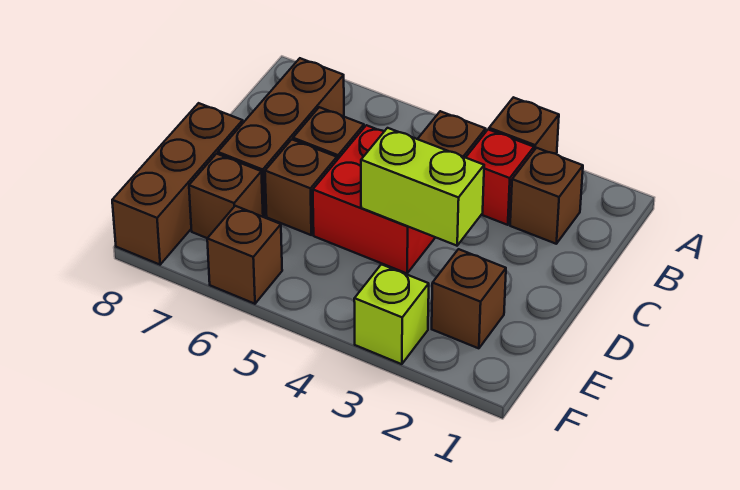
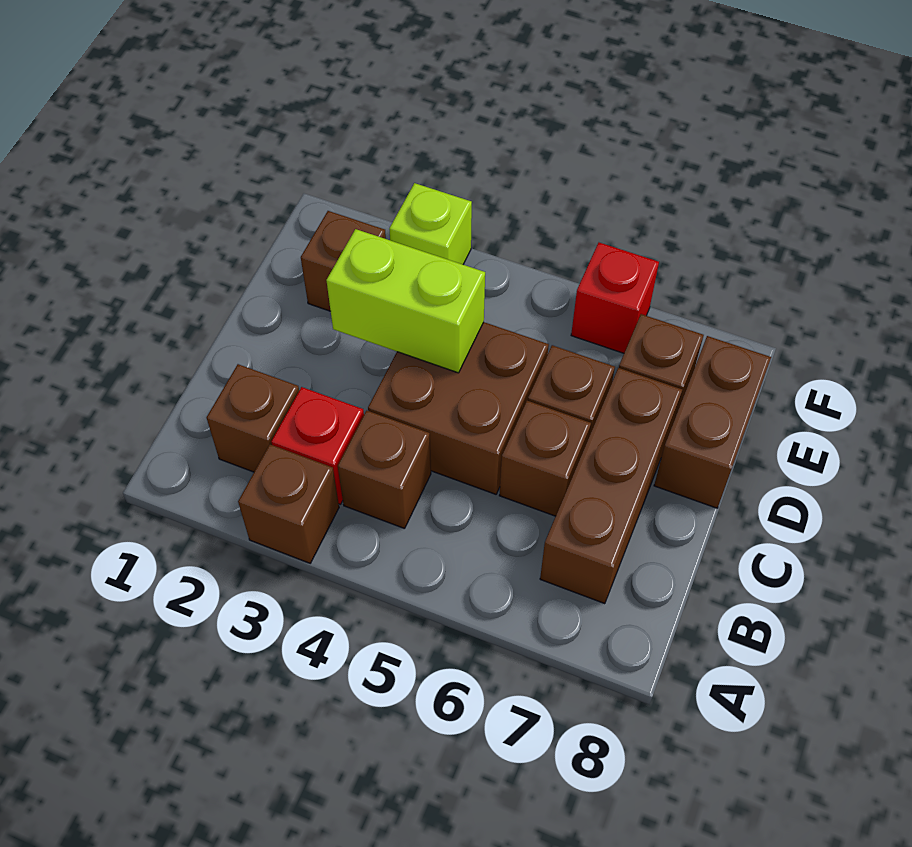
red brick C4:D5 level 1 -> brown brick C4:D5 level 1
brown brick D8:F8 level 1 -> brown brick D8:E8 level 1
brown brick F6 level 1 -> red brick F6 level 1

